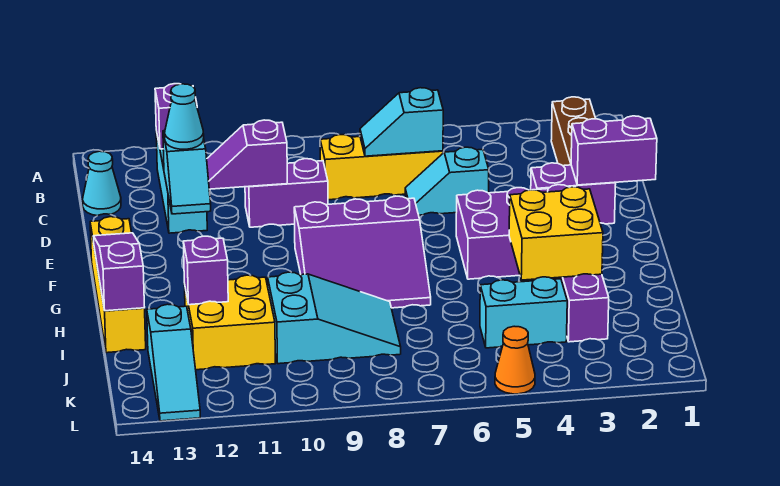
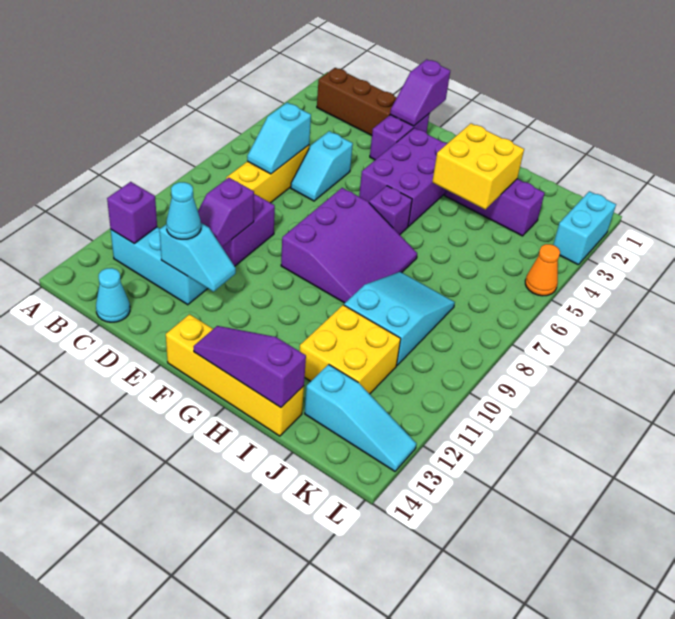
purple brick E1:E2 level 2 -> purple slope E1:E2 level 2 top 1
purple brick I12 level 2 -> purple brick G6 level 1
cyan brick J4:J5 level 1 -> cyan brick L2:L3 level 1

